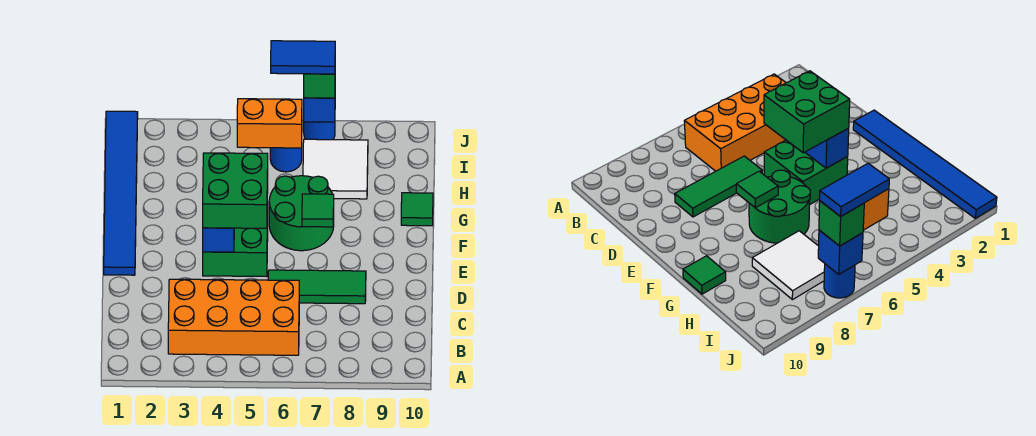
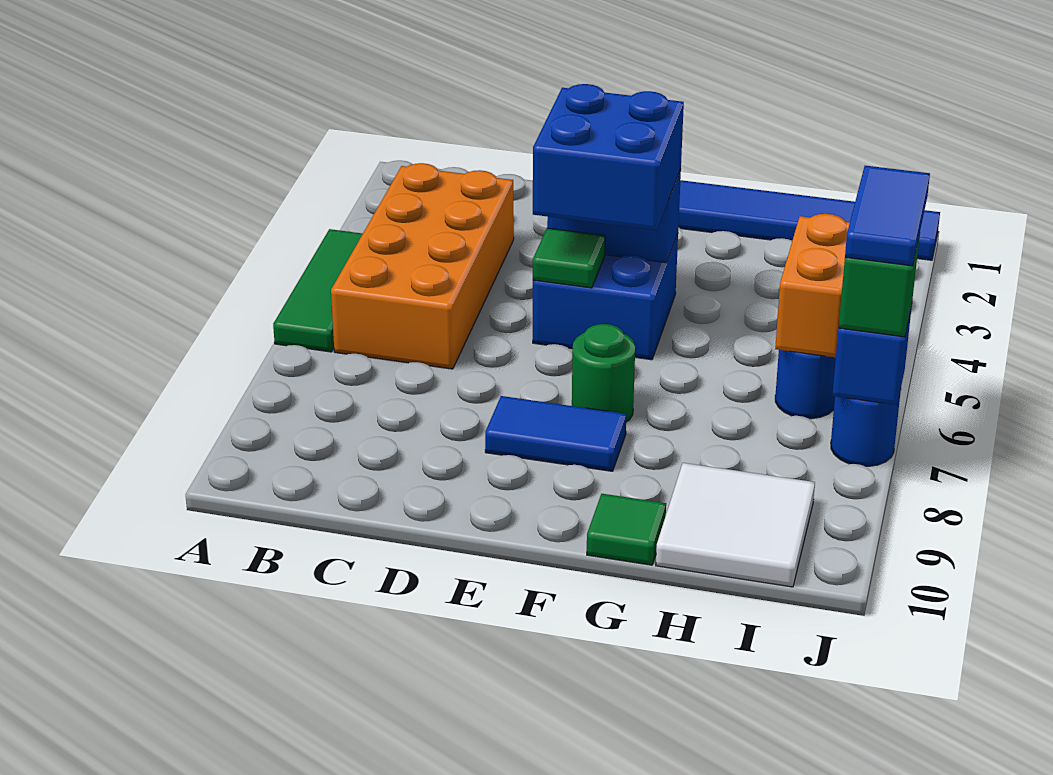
green tile D6:D8 level 1 -> green tile A4:A6 level 1
green brick E4:F5 level 1 -> blue brick E4:F5 level 1
green brick E4:F5 level 3 -> blue brick E4:F5 level 3
none -> blue tile E8:F8 level 1
green round brick F6:G7 level 1 -> green round brick F7 level 1
green tile F7 level 2 -> green tile E5 level 2
white tile H7:I8 level 1 -> white tile H9:I10 level 1

